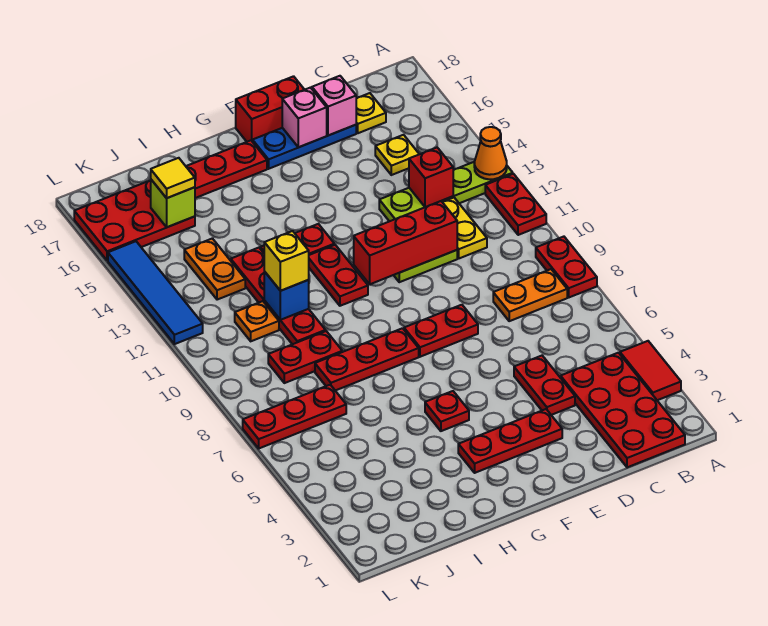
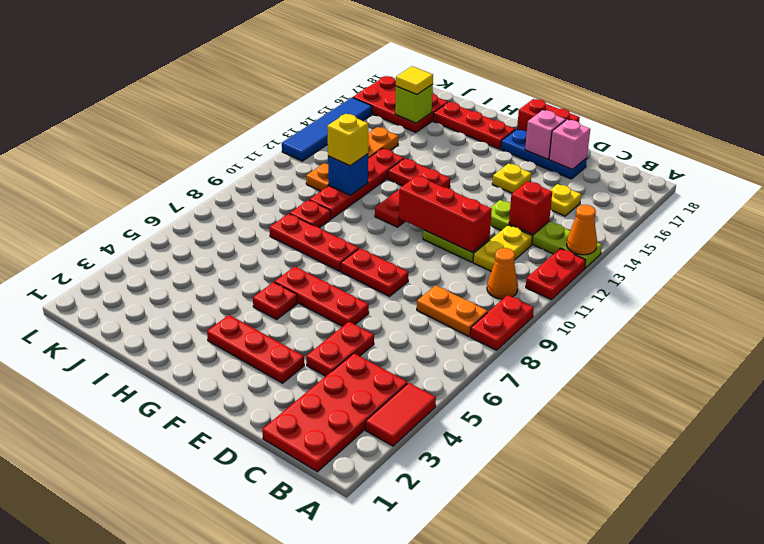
none -> orange cone B10 level 1
yellow plate C17 level 1 -> yellow plate E15 level 1
red plate I9:J9 level 1 -> red plate I9 level 1
red plate J7:L7 level 1 -> red plate E6:G6 level 1

